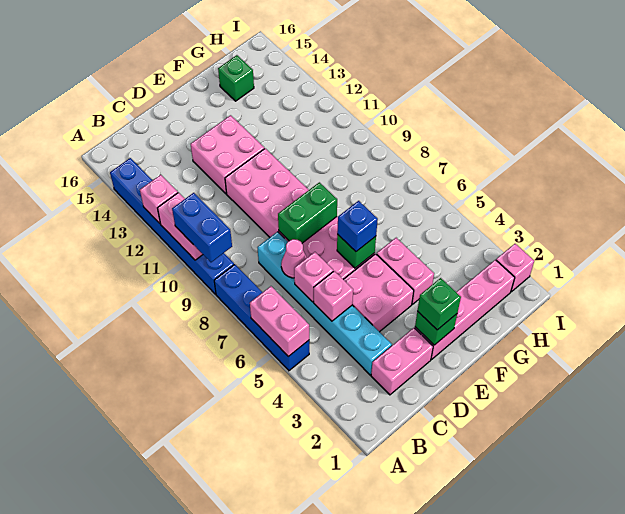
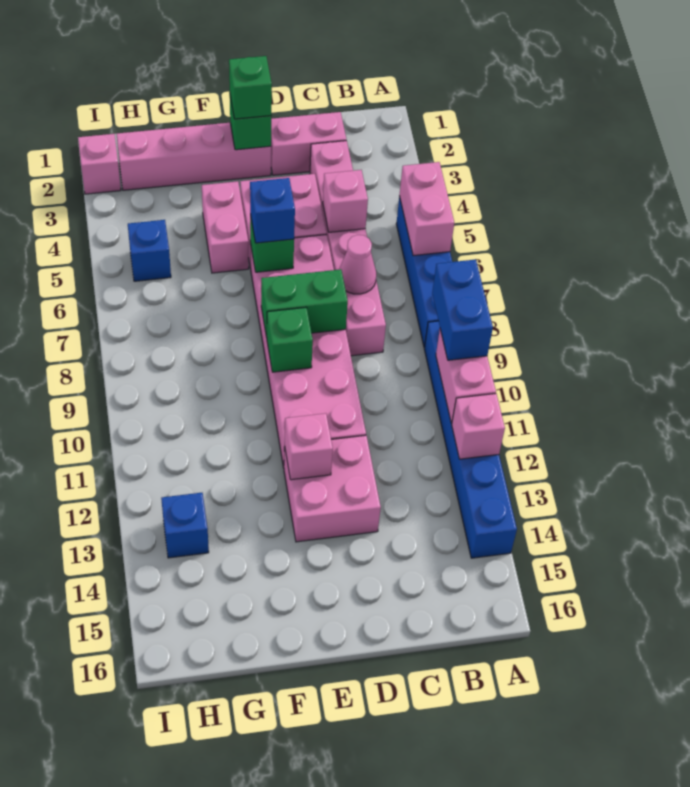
cyan brick C3:C8 level 1 -> pink brick C3:C8 level 1
pink brick C6 level 2 -> pink brick E12 level 2
green brick G15 level 1 -> green brick E9 level 2
none -> blue brick H5 level 1
none -> blue brick H13 level 1

